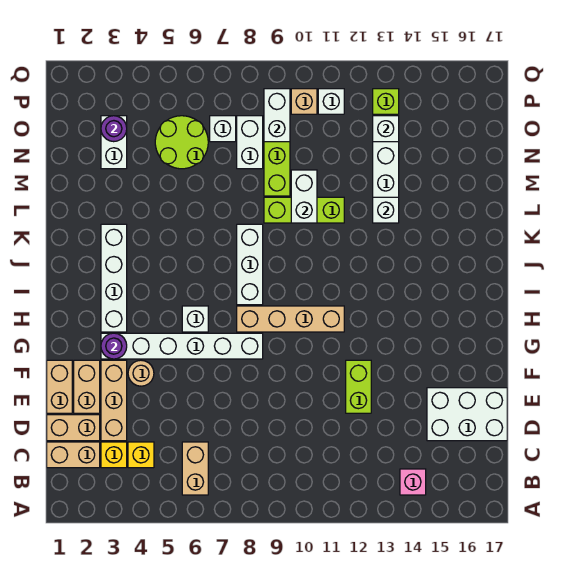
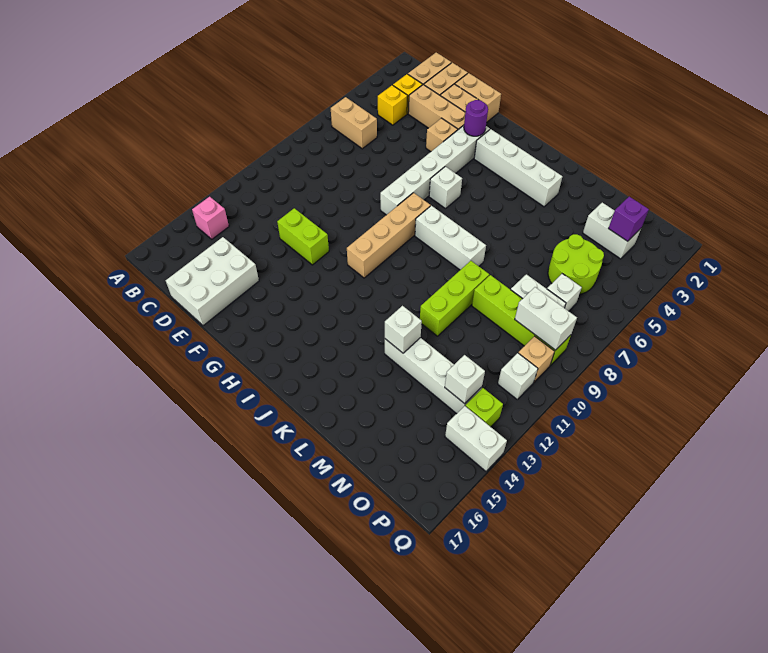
tan round brick F4 level 1 -> tan brick F4 level 1
white brick L10:M10 level 2 -> white brick P14:Q14 level 1
purple round brick O3 level 2 -> purple brick O3 level 2

